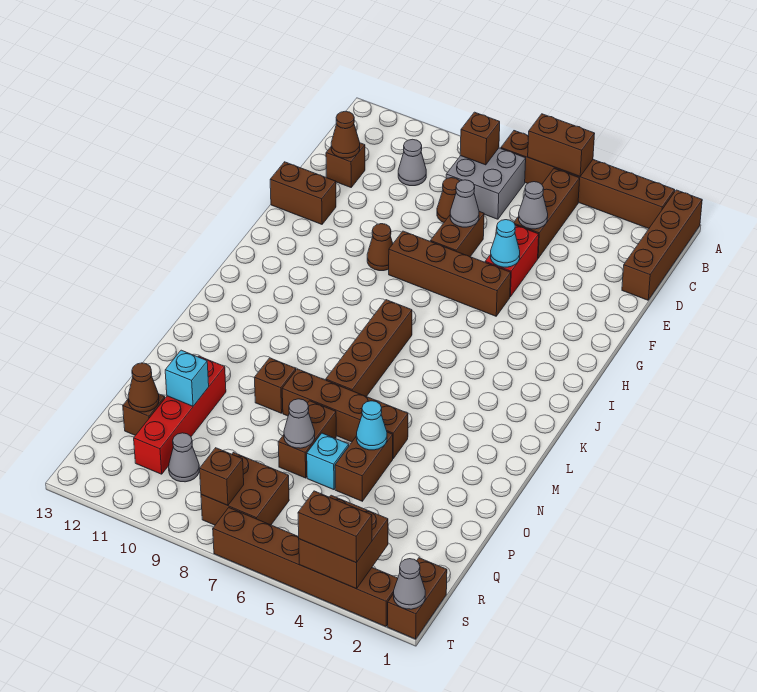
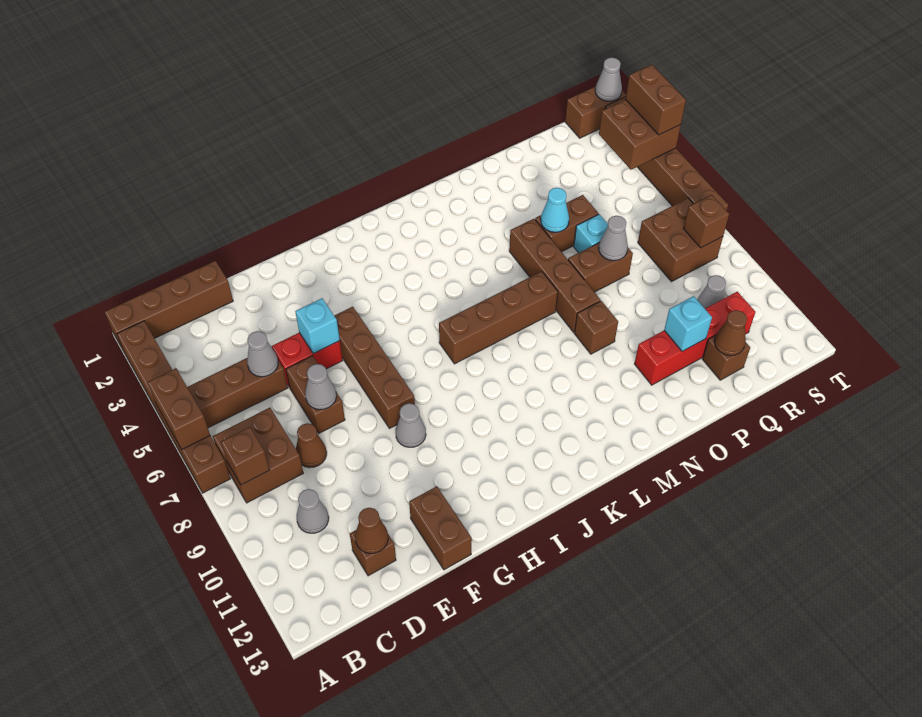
grey brick B7:C8 level 1 -> brown brick B7:C8 level 1
brown brick E7:F7 level 1 -> brown brick E6:E7 level 1
cyan cone F5 level 2 -> cyan brick F5 level 2
brown cone G9 level 1 -> grey cone G9 level 1

